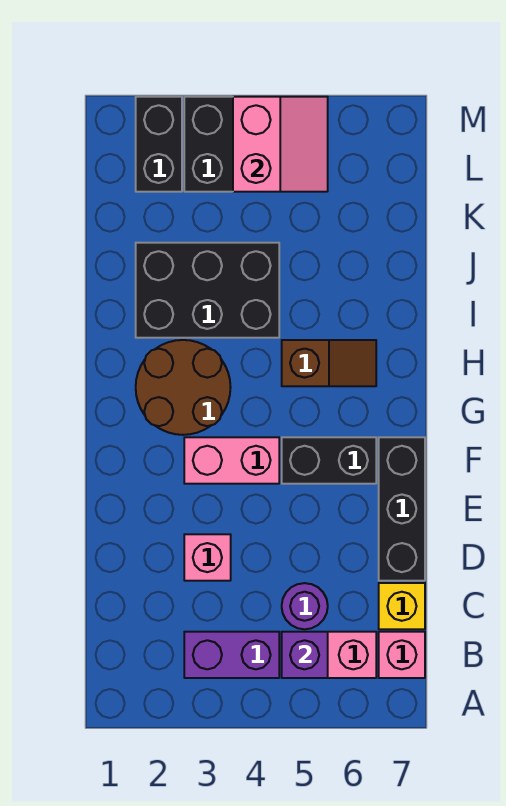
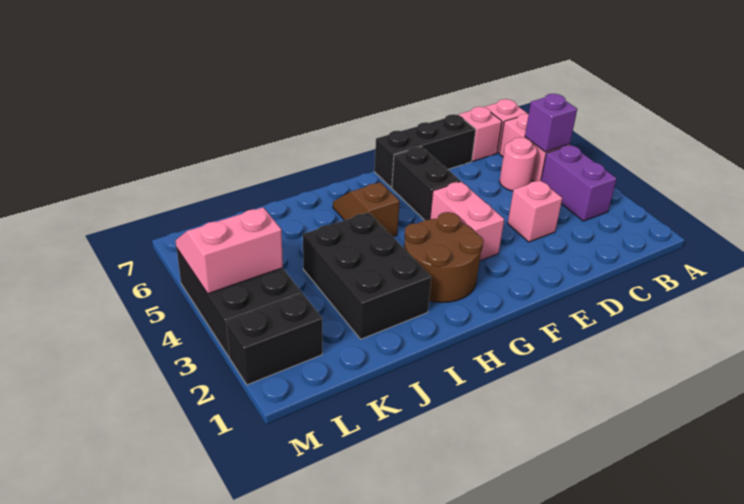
purple round brick C5 level 1 -> pink round brick C5 level 1
yellow brick C7 level 1 -> pink brick C7 level 1

